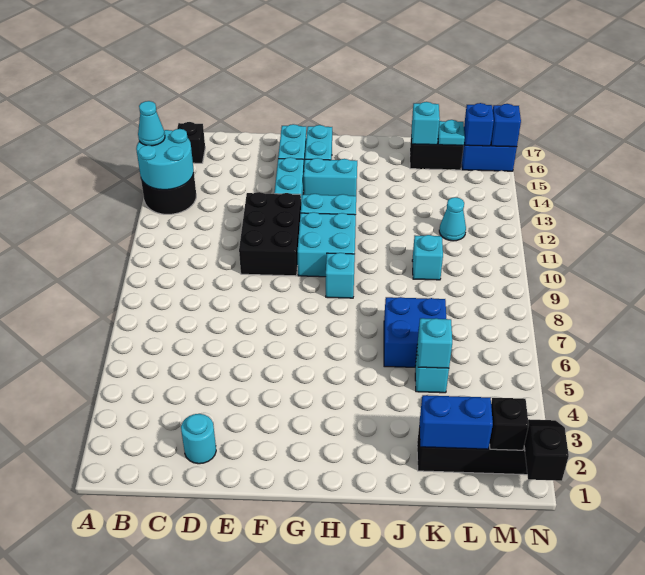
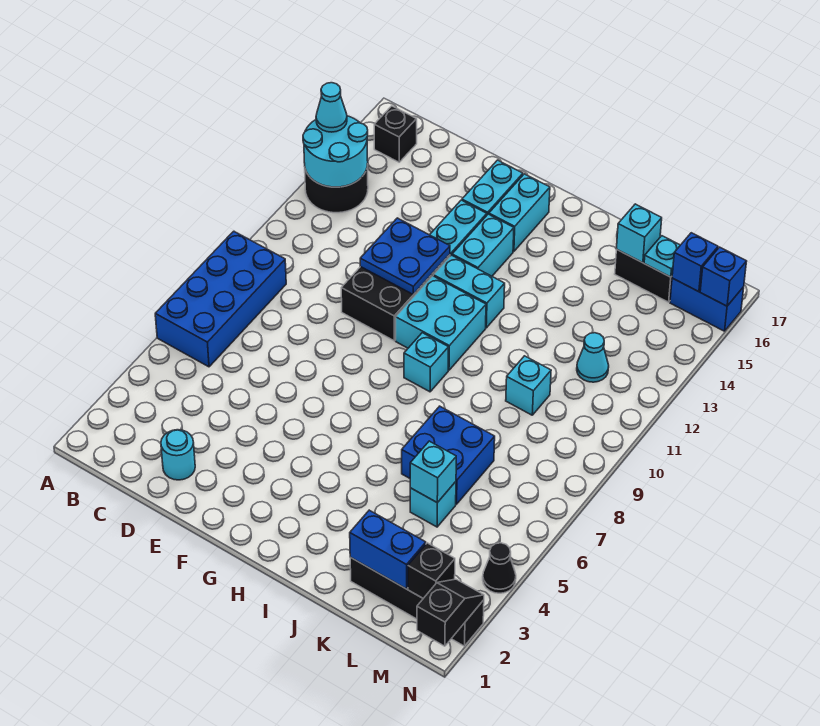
none -> blue brick A6:B9 level 1
none -> blue plate E11:F12 level 2
cyan brick G14:H14 level 1 -> cyan brick G13:G14 level 1
none -> black cone N4 level 1

